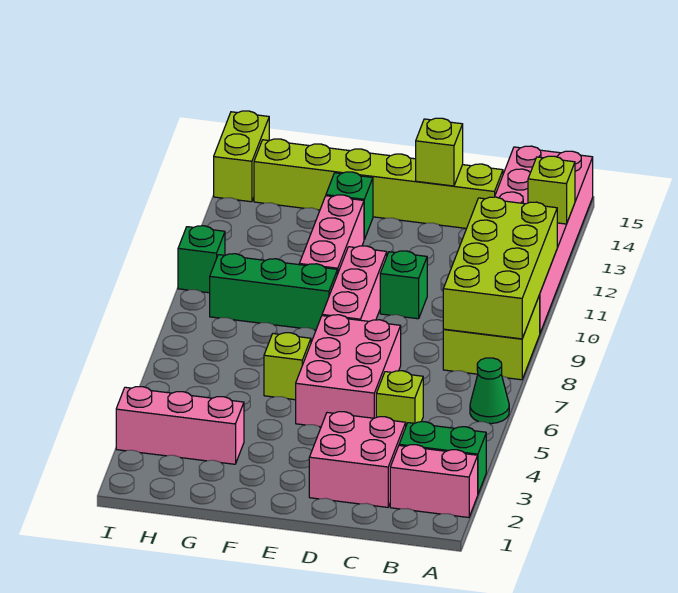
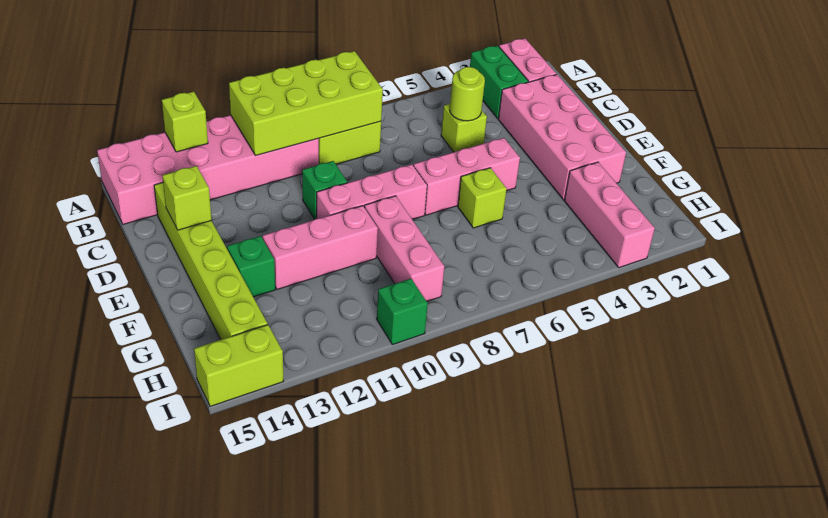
green cone A6 level 1 -> none
pink brick C2:D3 level 1 -> pink brick C2:F3 level 1
none -> lime round brick C5 level 2
pink brick D5:E7 level 1 -> pink brick E5:E7 level 1
green brick F9:H9 level 1 -> pink brick F9:H9 level 1

